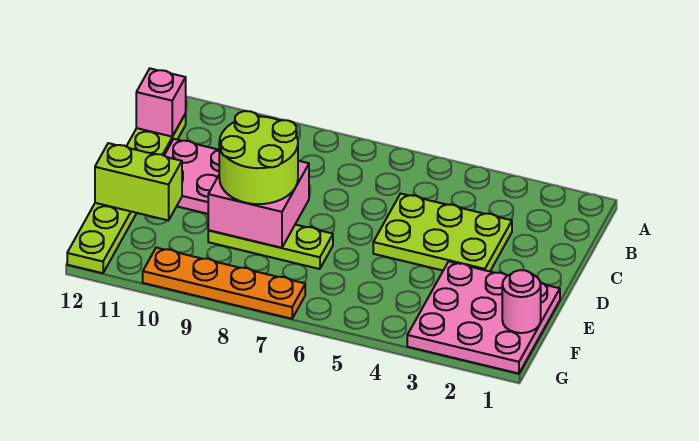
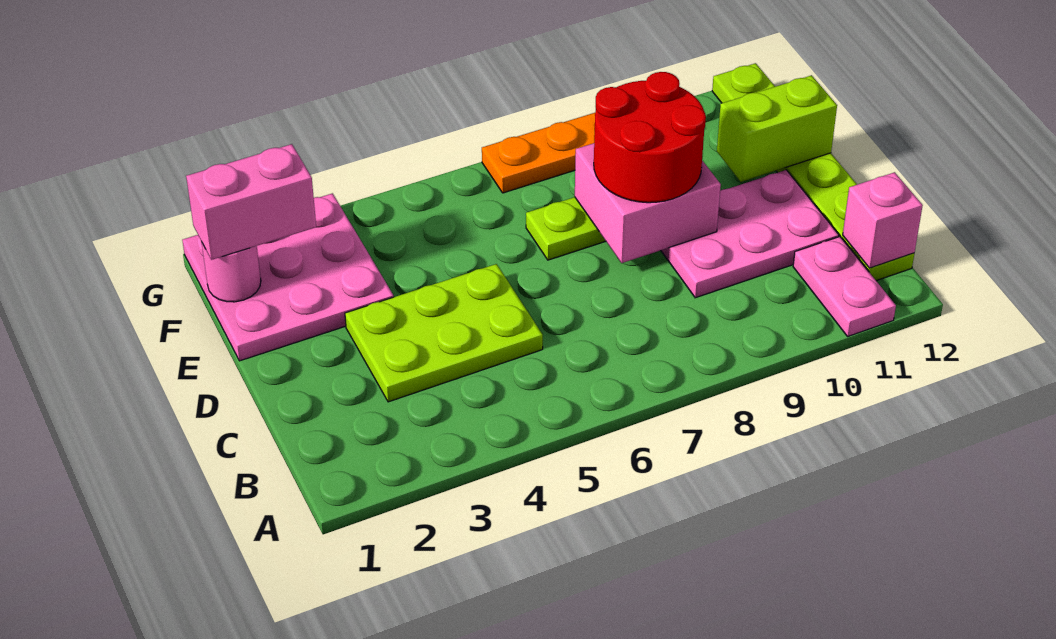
none -> pink plate A11:B11 level 1
lime round brick D8:E9 level 3 -> red round brick D8:E9 level 3
none -> pink brick F1:F2 level 3

